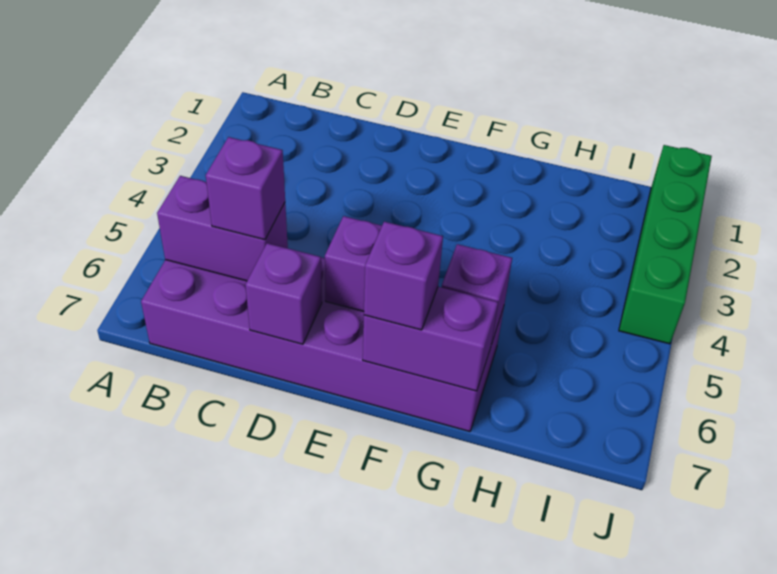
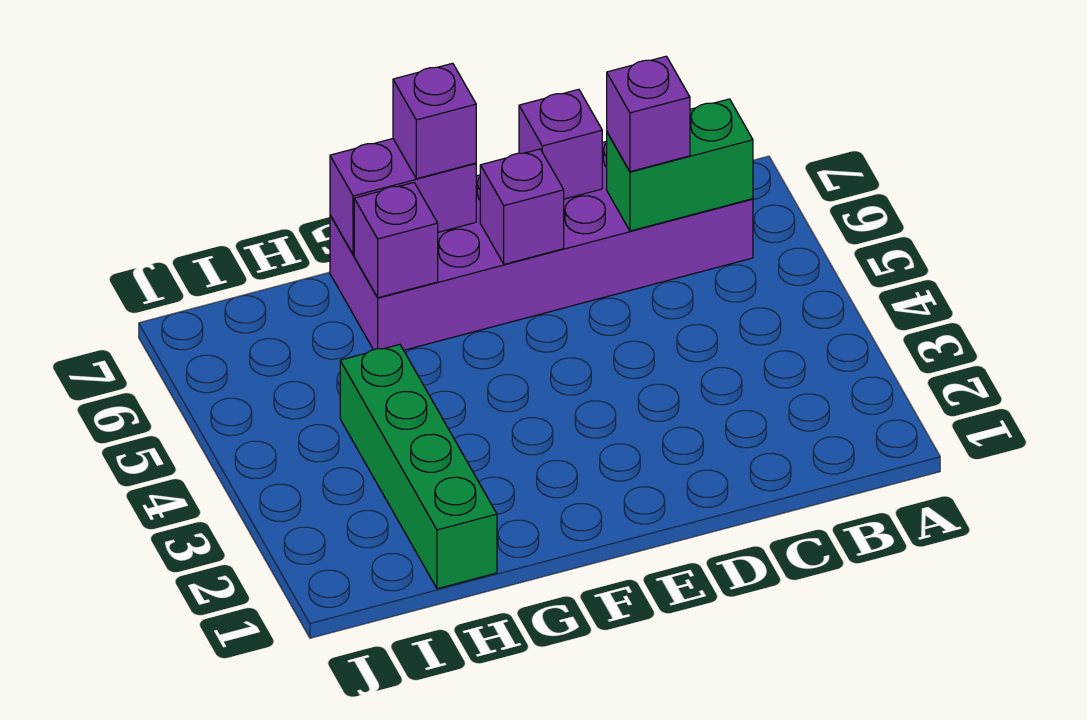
purple brick B6:C6 level 2 -> green brick B6:C6 level 2
green brick J1:J4 level 1 -> green brick H1:H4 level 1

